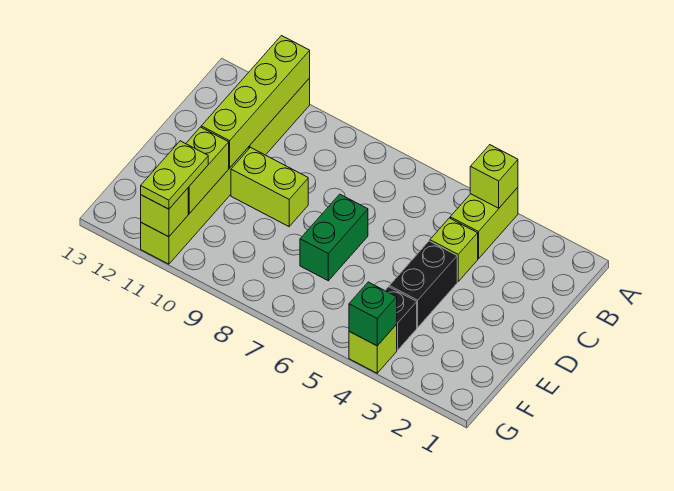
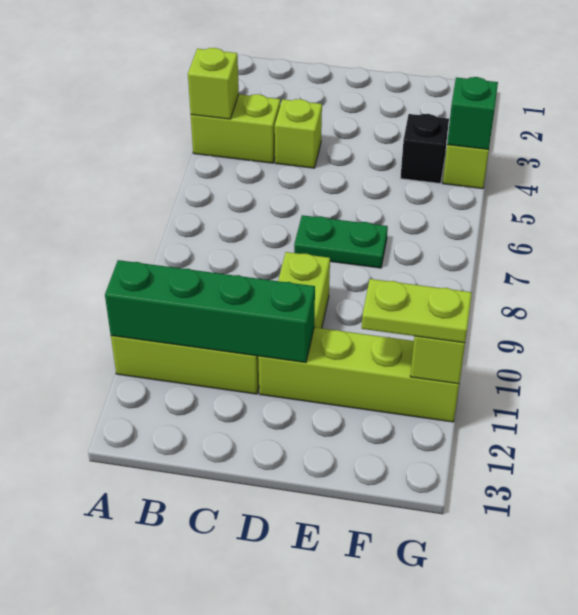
lime brick A11:D11 level 2 -> green brick A11:D11 level 2
black brick D4:E4 level 1 -> none
green brick D7:E7 level 1 -> green plate D7:E7 level 1
lime brick E11:F11 level 2 -> none

